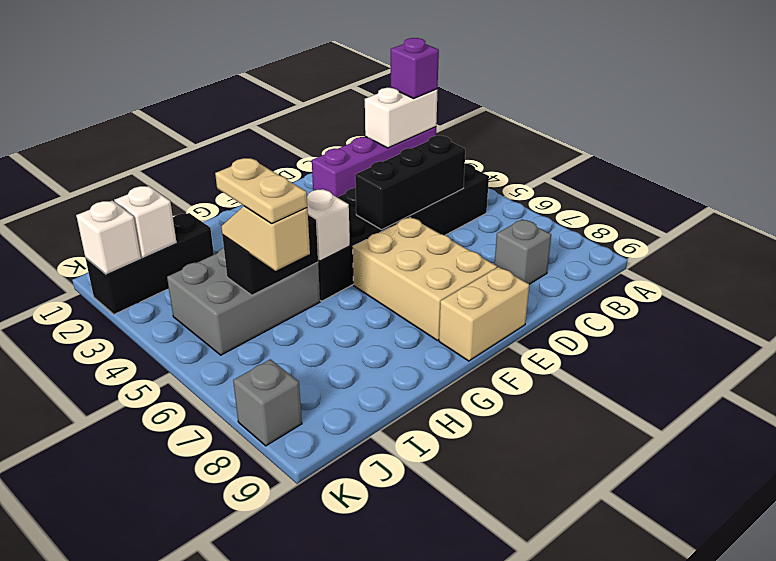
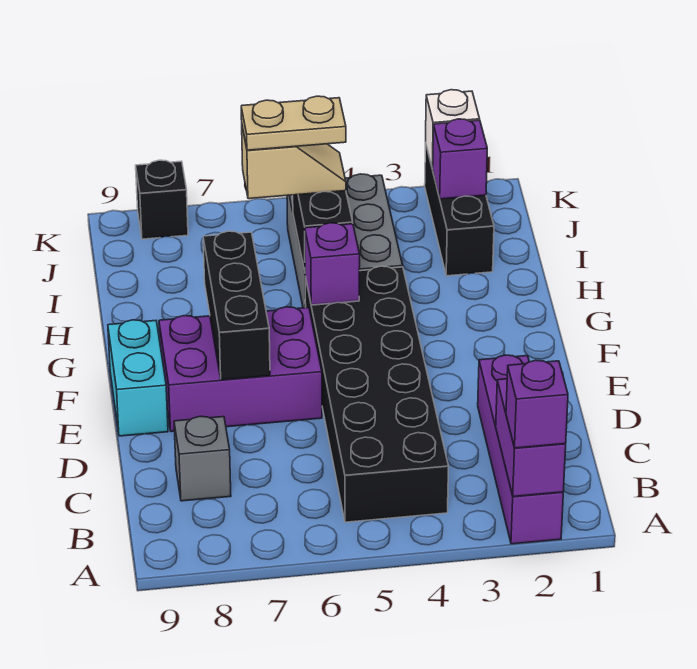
white brick A2:B2 level 2 -> purple brick A2:B2 level 2
black brick C5:E5 level 2 -> black brick E7:G7 level 2
tan brick E6:F8 level 1 -> purple brick E6:F8 level 1
tan brick E9:F9 level 1 -> cyan brick E9:F9 level 1
white brick G5 level 2 -> purple brick G5 level 2
white brick J2 level 2 -> purple brick J2 level 2
grey brick K8 level 1 -> black brick K8 level 1

